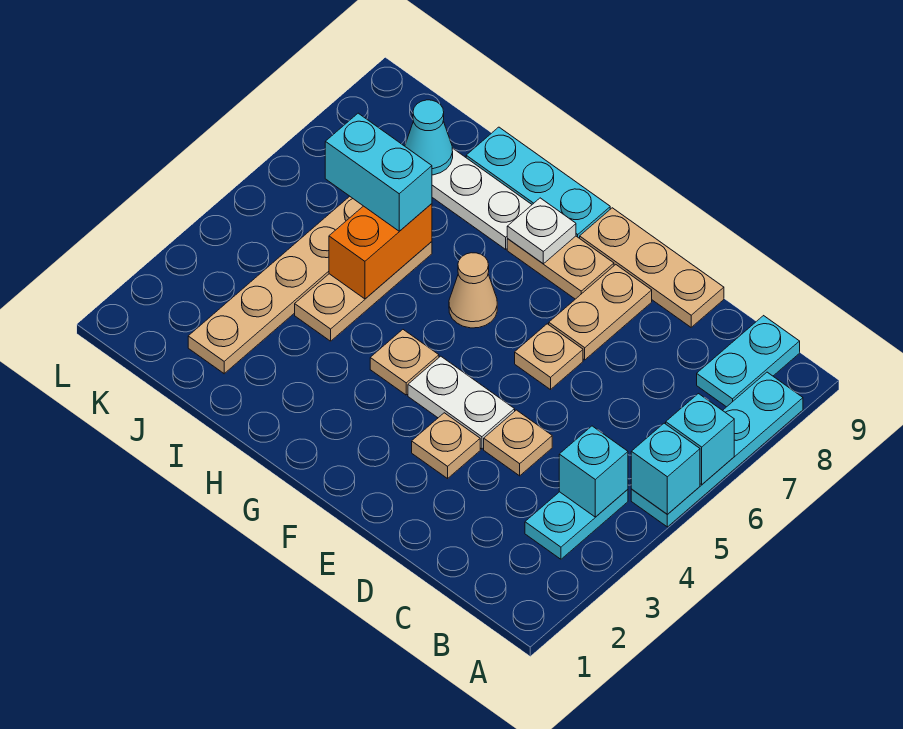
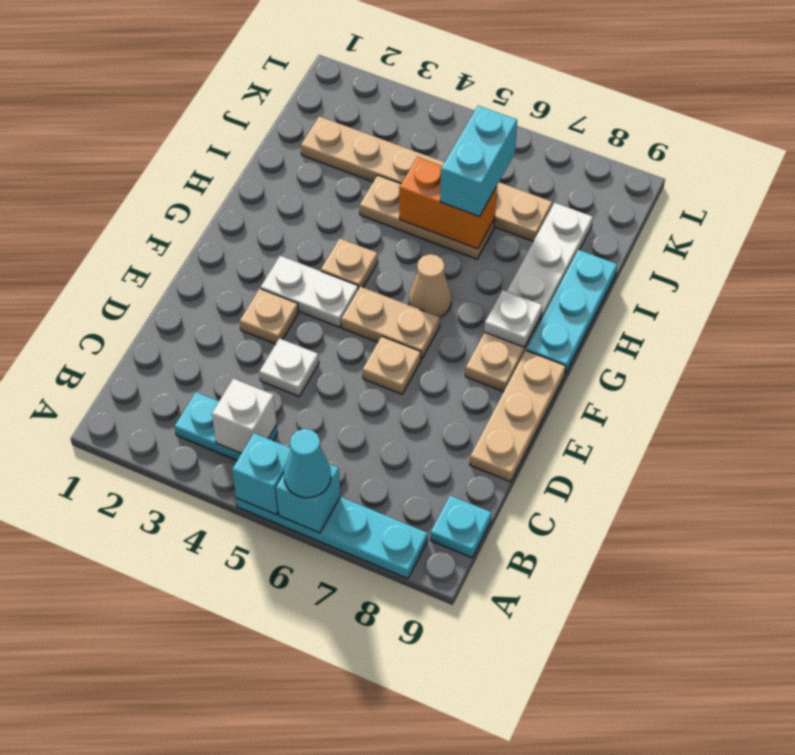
cyan brick B4 level 2 -> white brick B4 level 2
cyan plate B8:B9 level 1 -> cyan plate B9 level 1
tan plate D4 level 1 -> white plate D4 level 1
white plate E4:F4 level 1 -> white plate F3:F4 level 1
tan plate E7:E8 level 1 -> tan plate F5:F6 level 1
cyan cone J8 level 2 -> cyan cone A6 level 3

